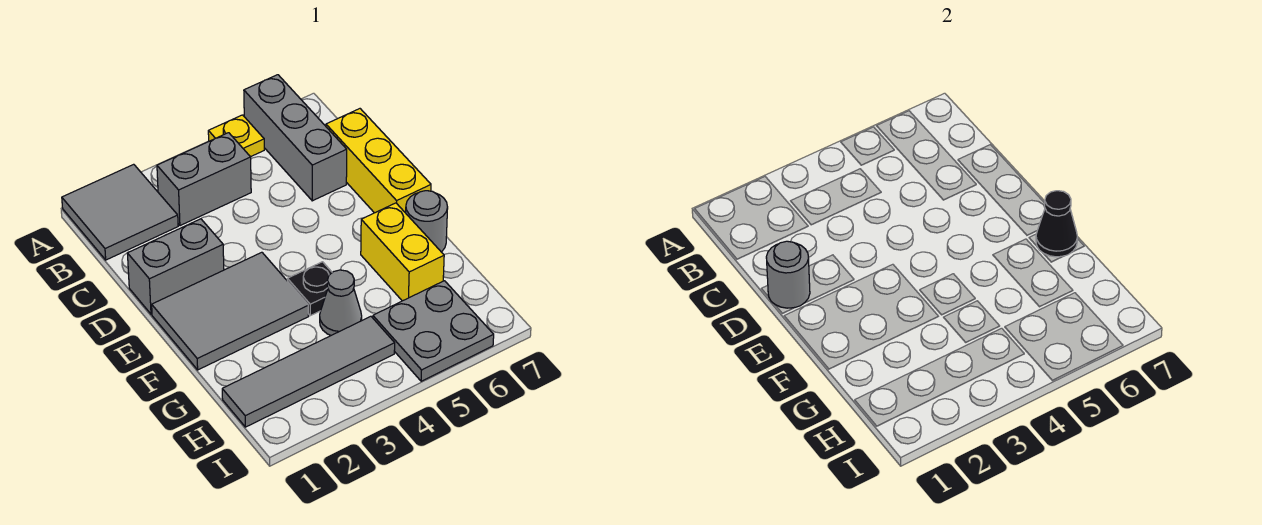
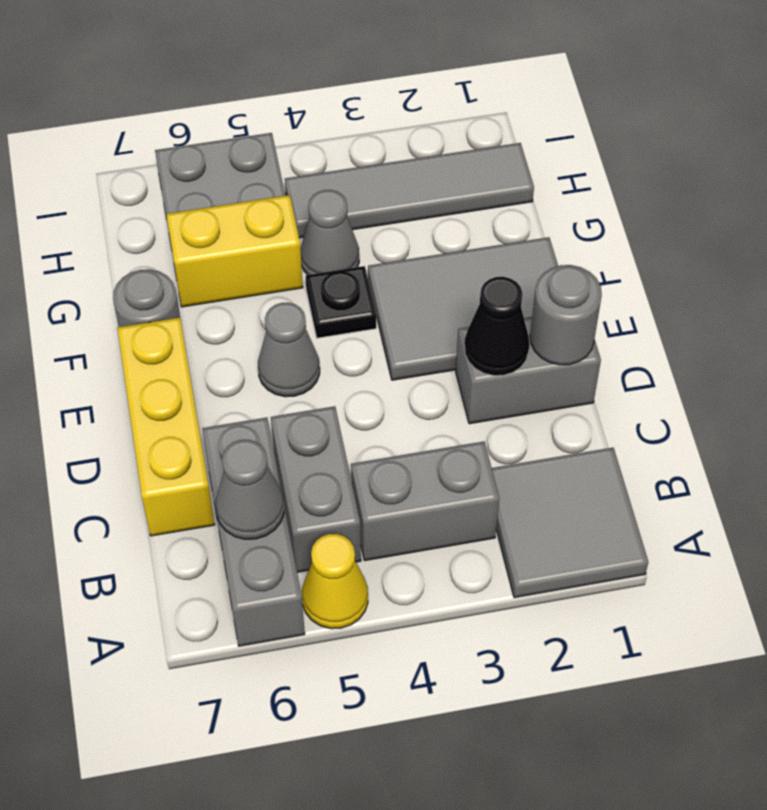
yellow plate A5 level 1 -> yellow cone A5 level 1
none -> grey brick B5:C5 level 1
none -> grey cone B6 level 2
none -> grey cone E5 level 1
yellow brick F6:G6 level 1 -> yellow brick G5:G6 level 1
black cone F7 level 2 -> black cone D2 level 2

